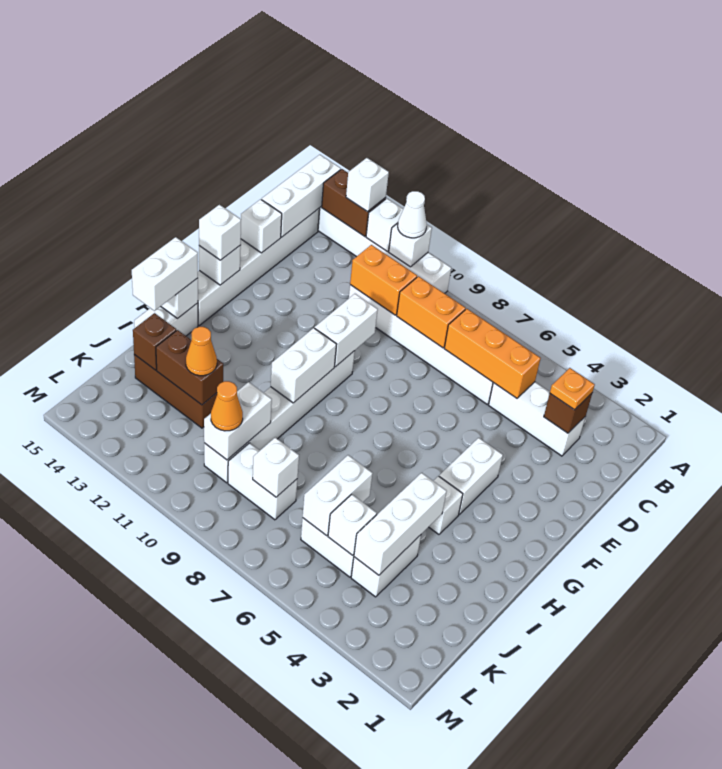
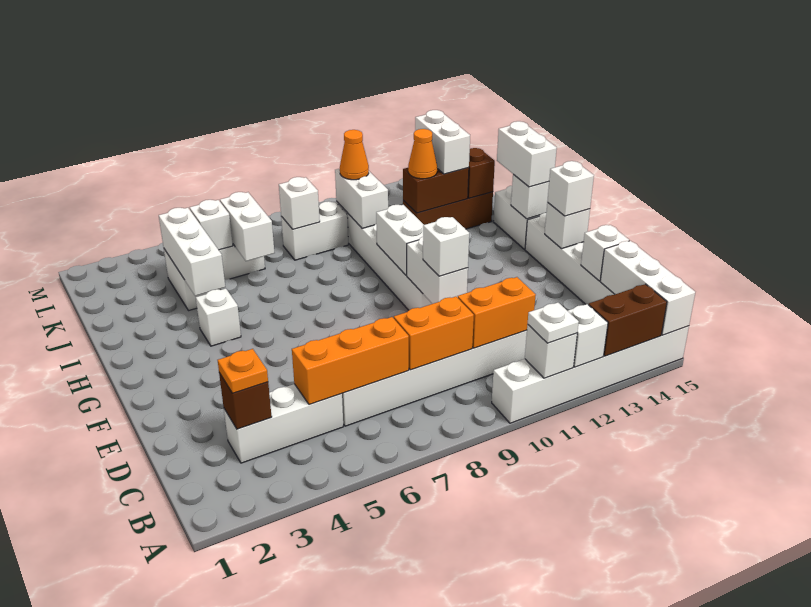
white cone A11 level 3 -> white plate A11 level 3
white brick A13 level 3 -> white brick E10 level 3
white brick F4:G4 level 1 -> white brick J13:K13 level 3

